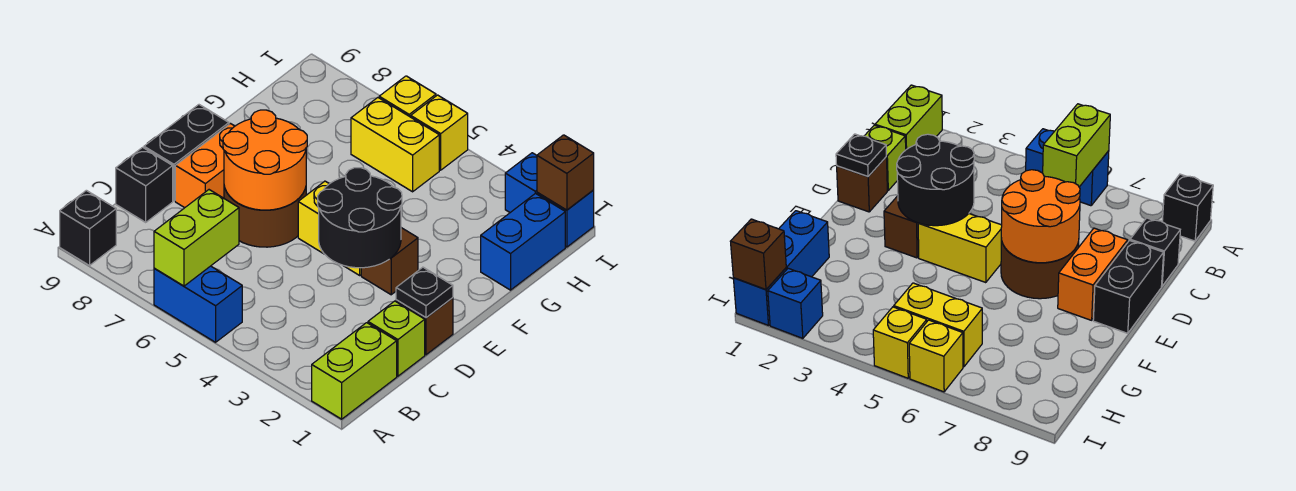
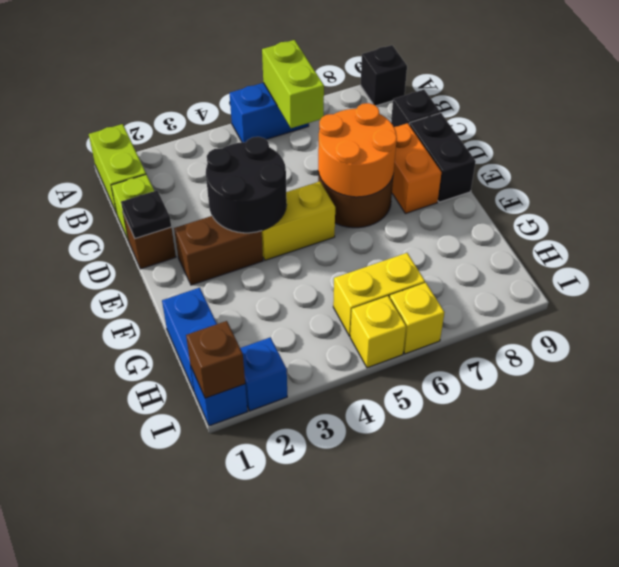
brown brick E3 level 1 -> brown brick E2:E3 level 1

